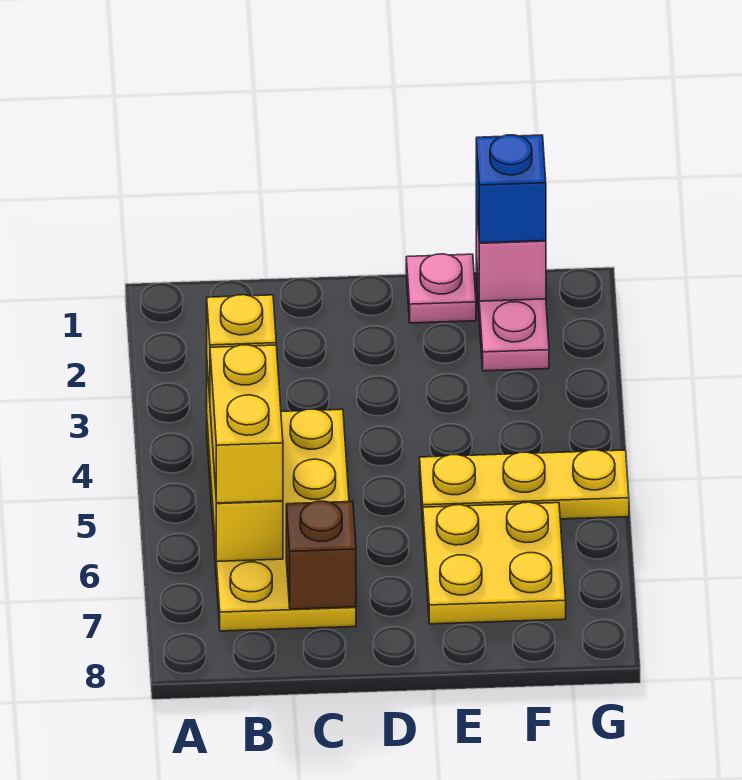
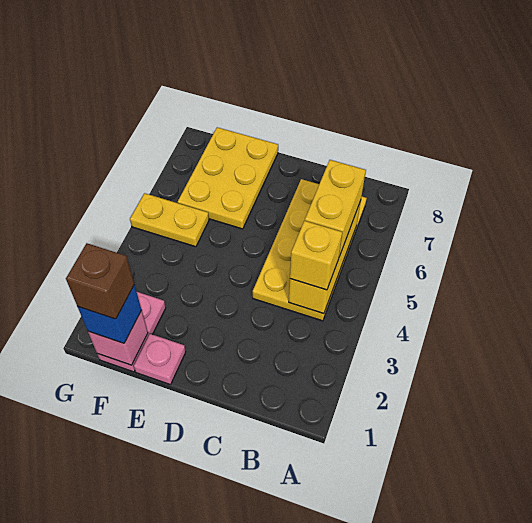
brown brick C7 level 2 -> brown brick F1 level 4
yellow plate E5:G5 level 1 -> yellow plate F5:G5 level 1
yellow plate E6:F7 level 1 -> yellow plate E6:F8 level 1

